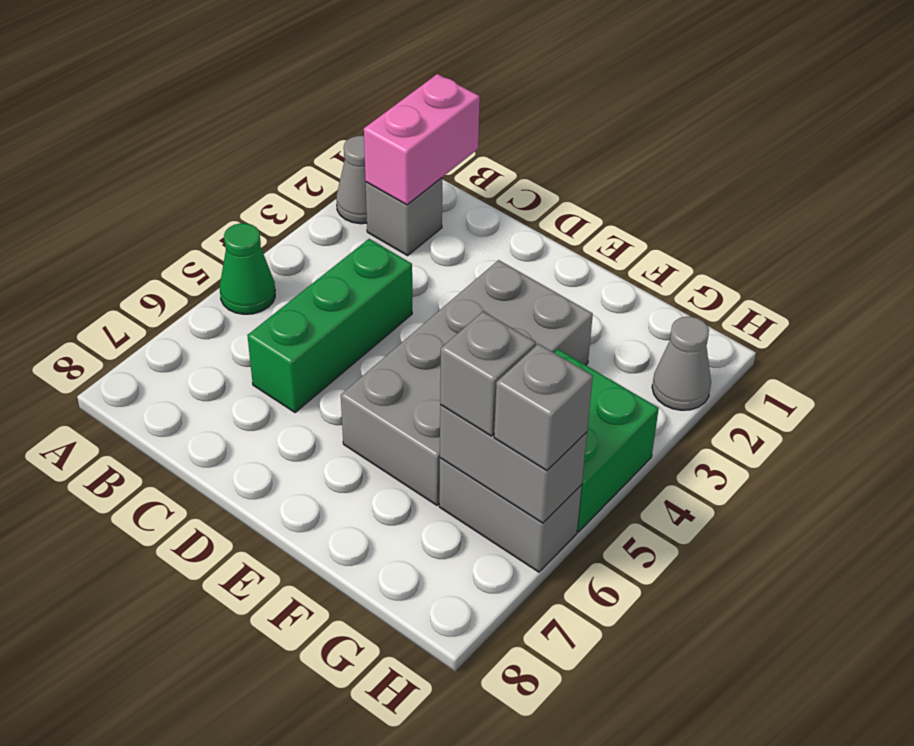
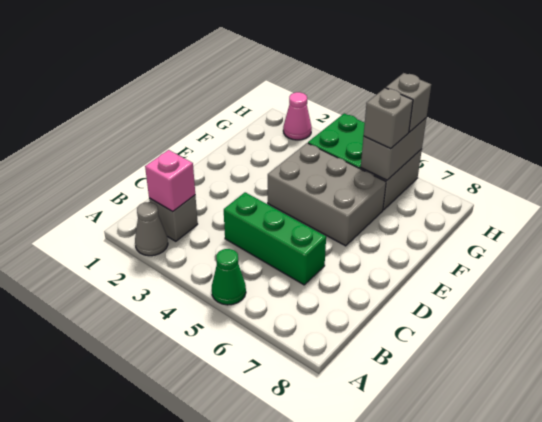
pink brick B1:B2 level 2 -> pink brick B2 level 2
grey brick E3:F6 level 1 -> grey brick E4:F6 level 1
grey cone H2 level 1 -> pink cone H2 level 1

